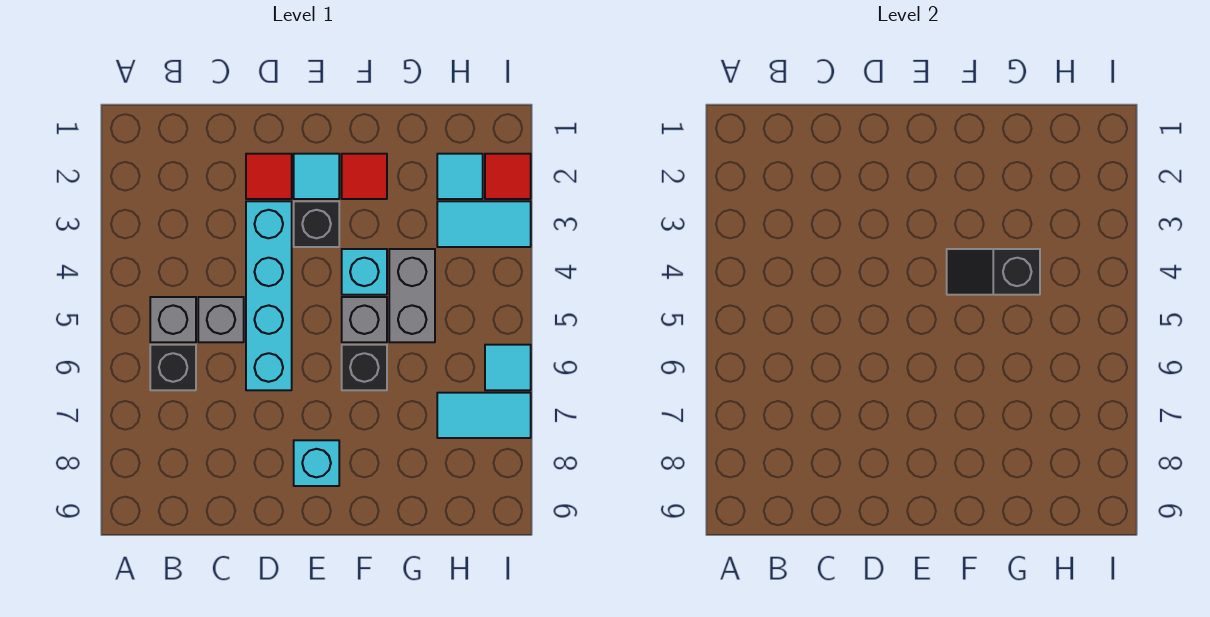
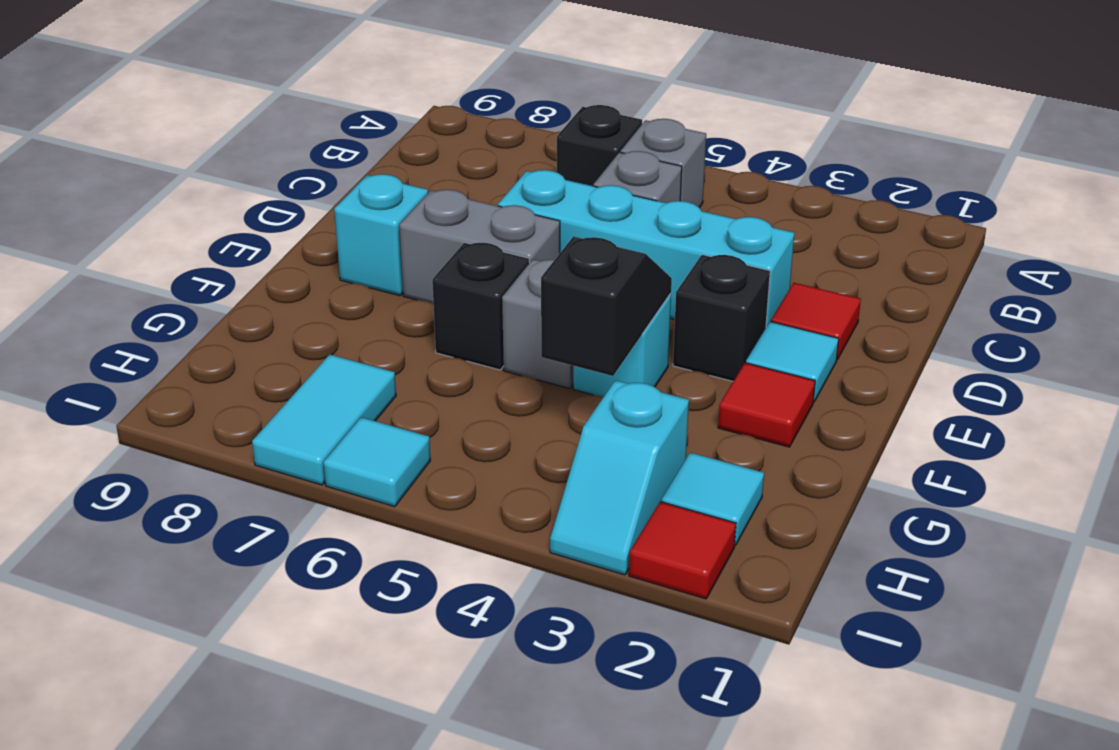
grey brick G4:G5 level 1 -> grey brick E6:E7 level 1
cyan tile H3:I3 level 1 -> cyan slope H3:I3 level 1 top H

